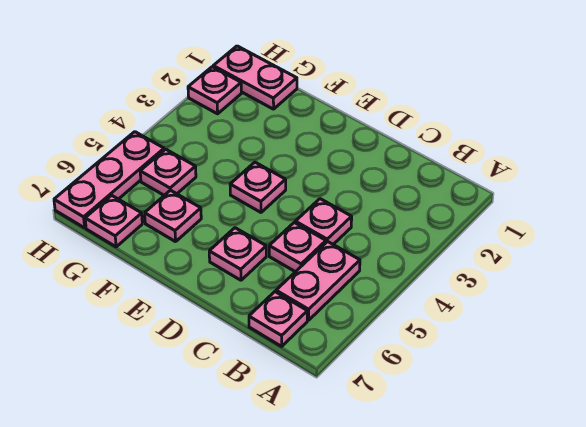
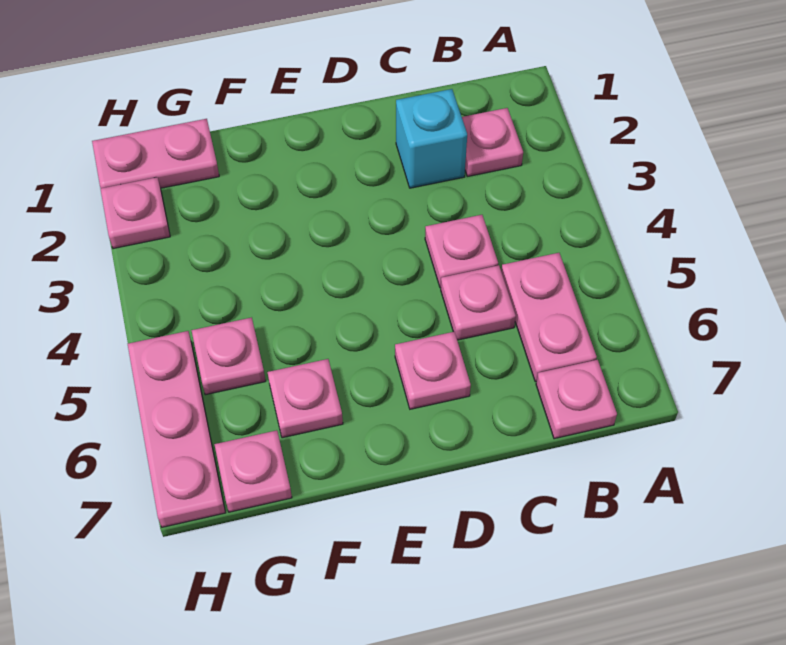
none -> cyan brick C2 level 1
pink plate E4 level 1 -> pink plate B2 level 1

